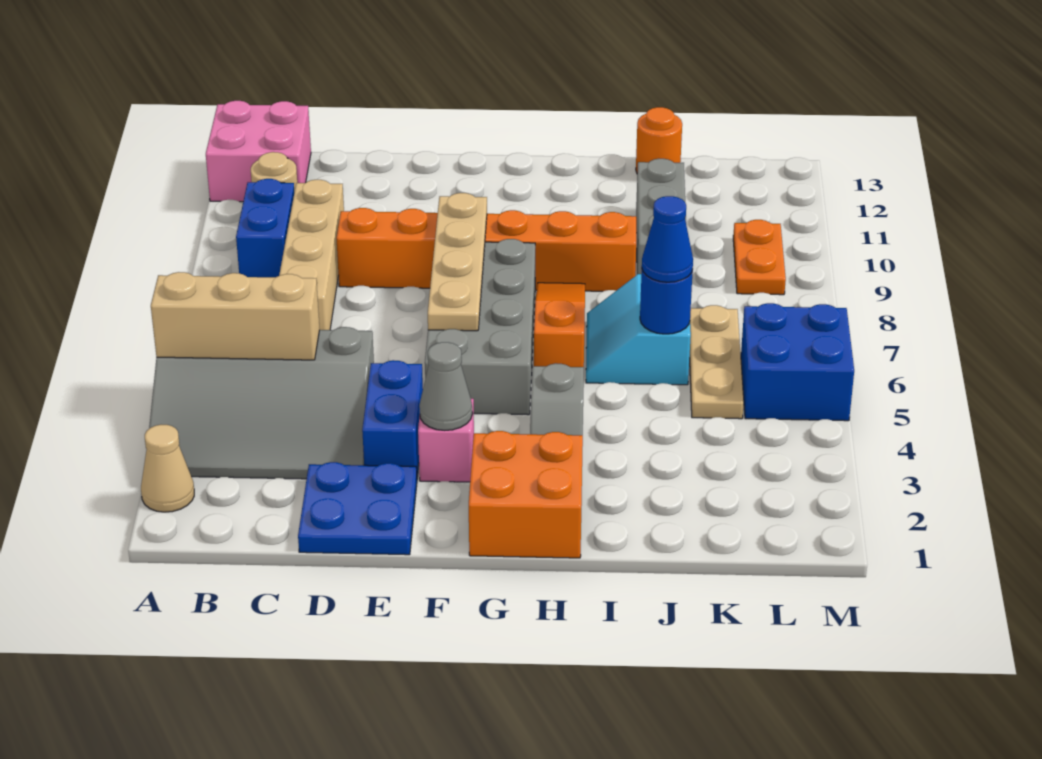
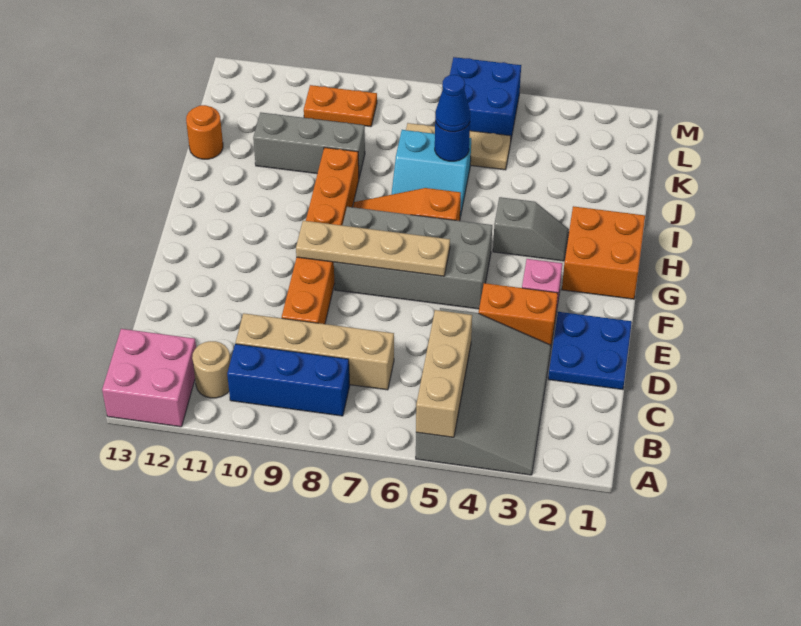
tan cone A2 level 1 -> none
blue brick B9:B10 level 1 -> blue brick B8:B10 level 1
blue brick E3:E4 level 1 -> orange brick E3:E4 level 1
grey cone F3 level 2 -> none

